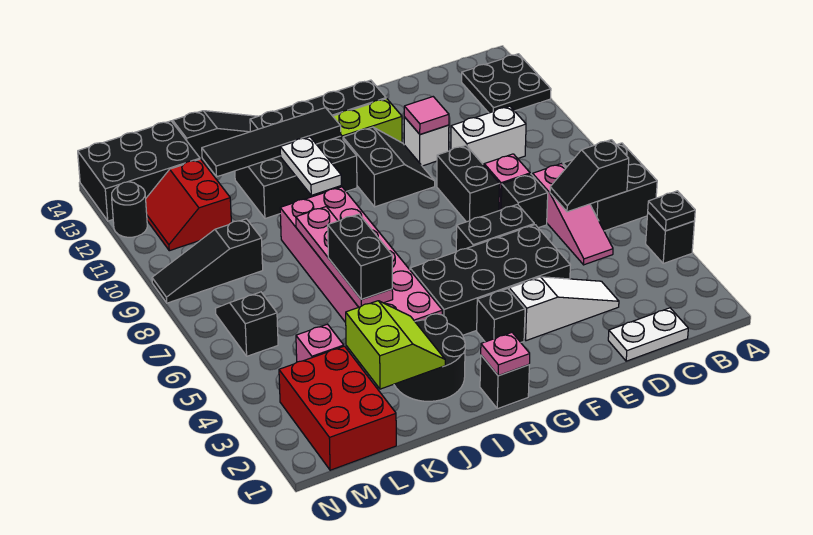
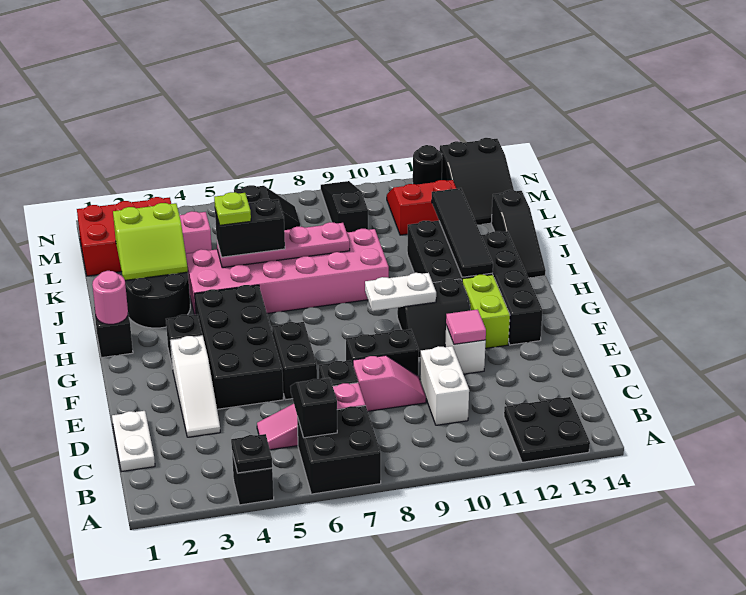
pink plate H1 level 2 -> pink round brick H1 level 2
white plate I10:I11 level 2 -> white plate G9:G10 level 2
none -> lime plate J5 level 4
black brick L13:N14 level 1 -> black slope L13:N14 level 1 top N

